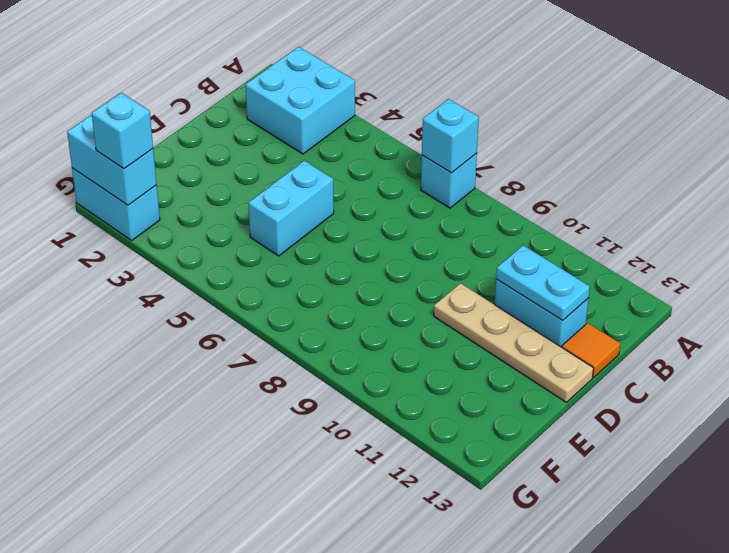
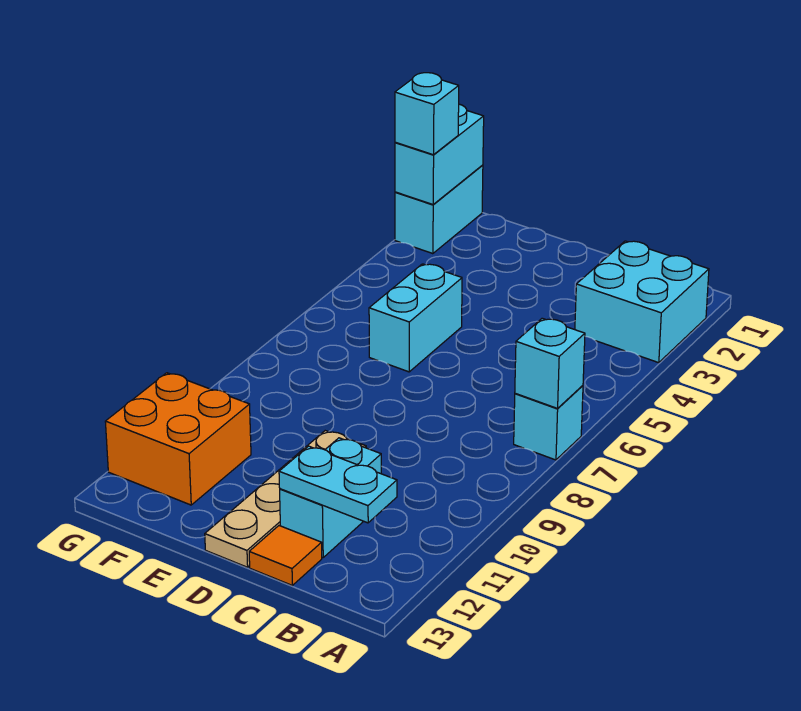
cyan plate C11:C12 level 2 -> cyan plate B12:C12 level 2
cyan brick D5:E5 level 1 -> cyan brick E5:E6 level 1
none -> orange brick F11:G12 level 1

